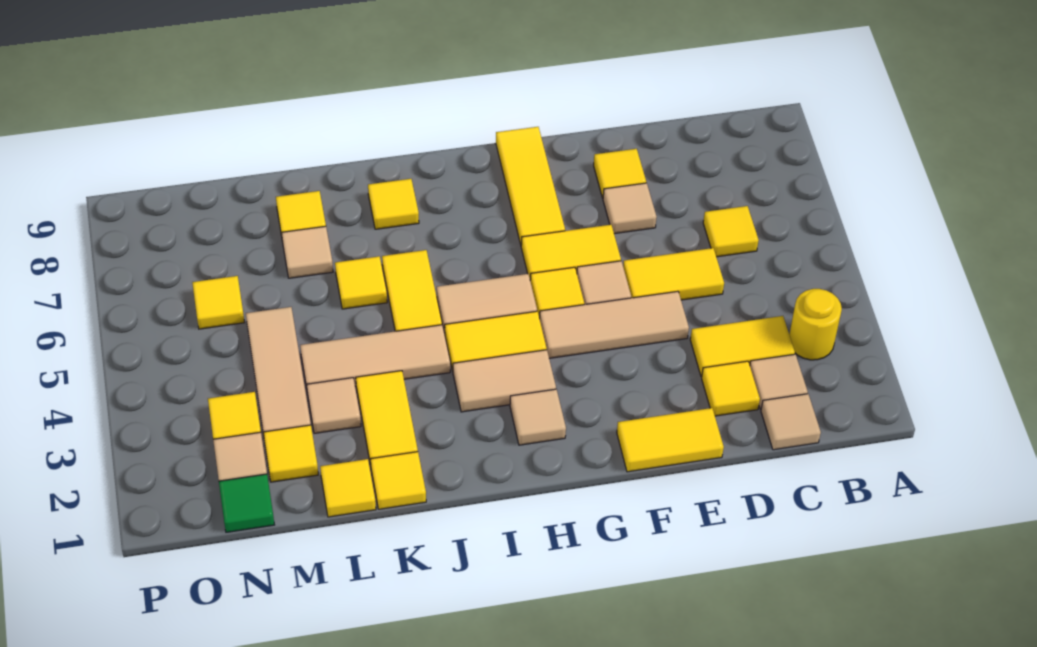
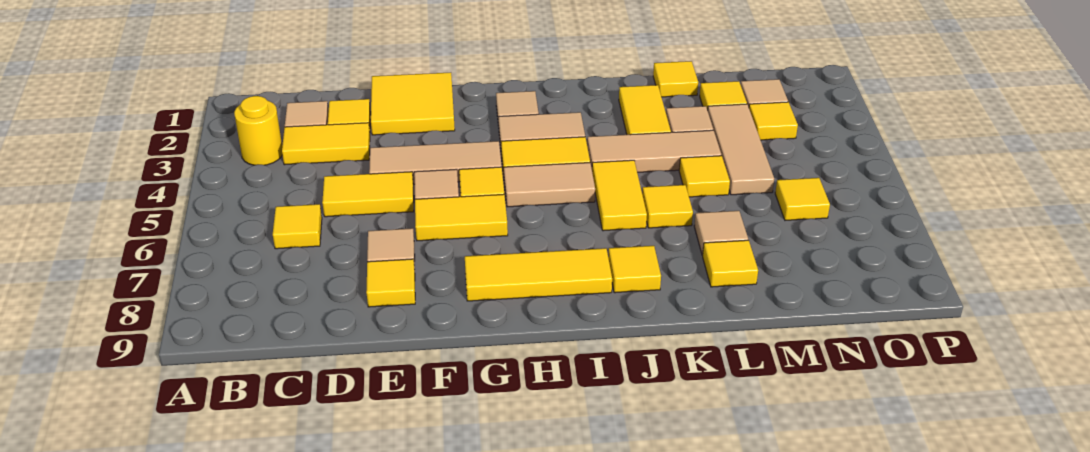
tan tile C1 level 1 -> none
yellow tile E1:F1 level 1 -> yellow tile E1:F2 level 1
yellow tile G7:G9 level 1 -> yellow tile G8:I8 level 1
yellow tile K1 level 1 -> yellow tile L5 level 1
green tile N1 level 1 -> none

